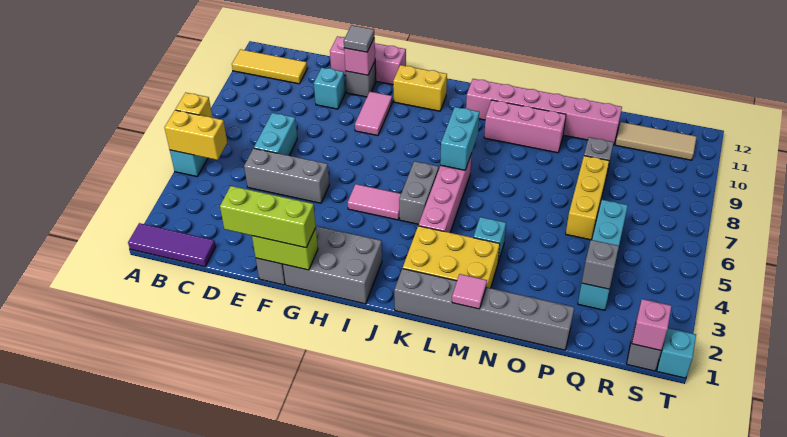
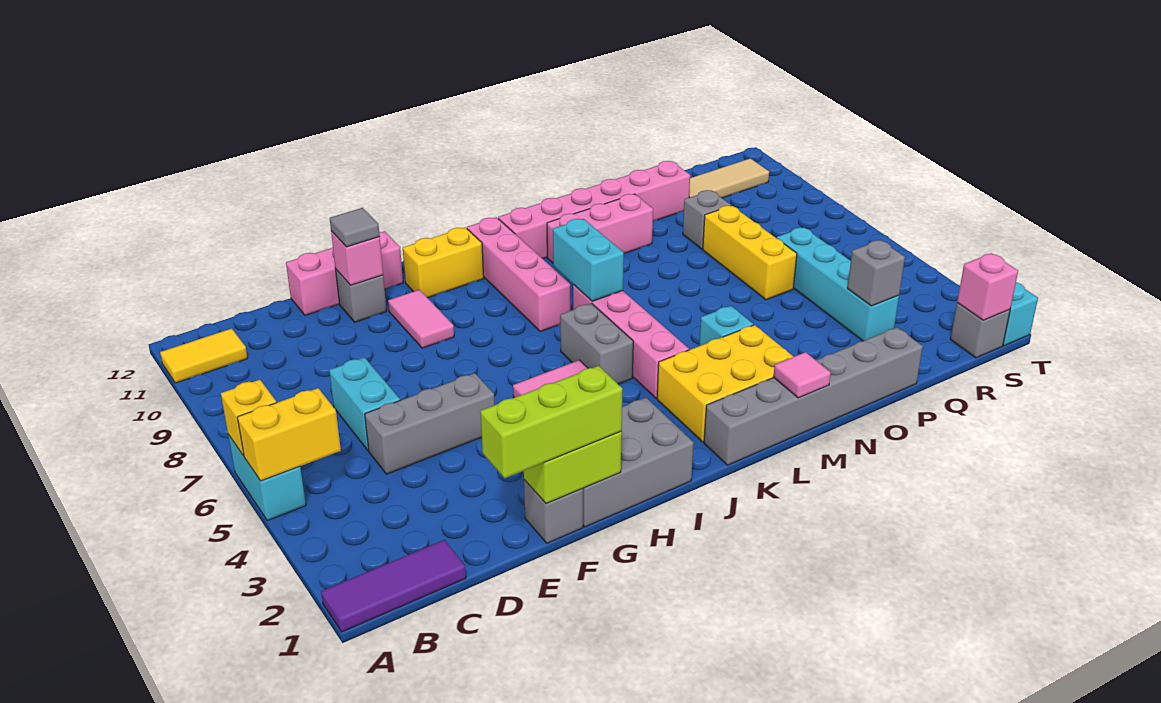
yellow tile A11:C11 level 1 -> yellow tile A11:B11 level 1
cyan brick E10 level 1 -> none
none -> pink brick J8:J11 level 1

